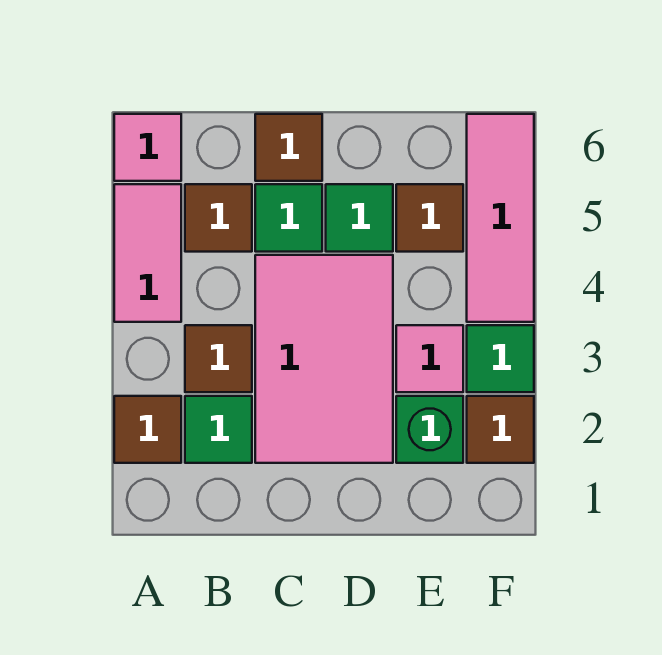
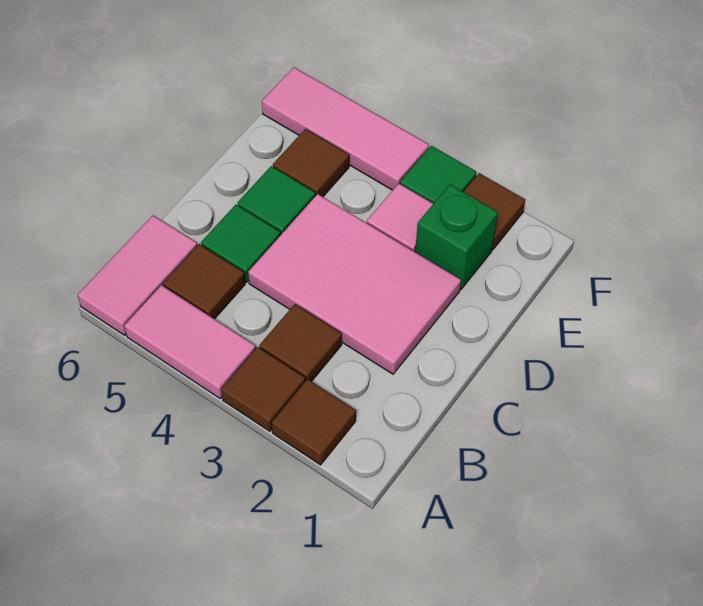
pink tile A6 level 1 -> pink tile A6:B6 level 1
green tile B2 level 1 -> none
brown tile C6 level 1 -> brown tile A3 level 1

